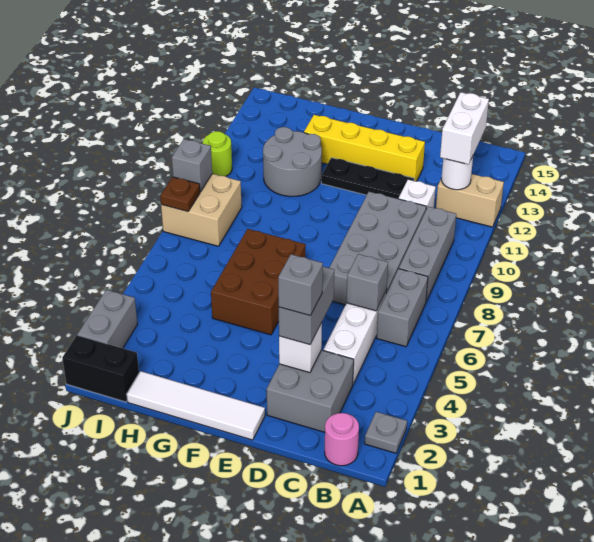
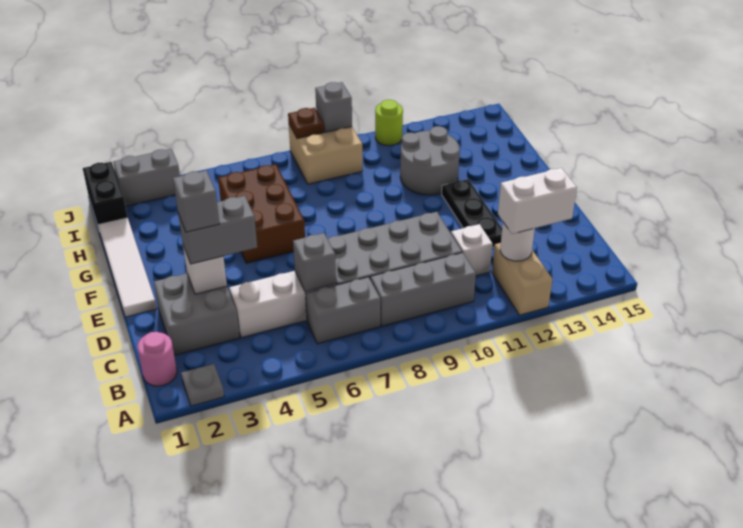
yellow brick D13:G13 level 1 -> none
brown brick F5:G7 level 1 -> brown brick F5:H6 level 1

